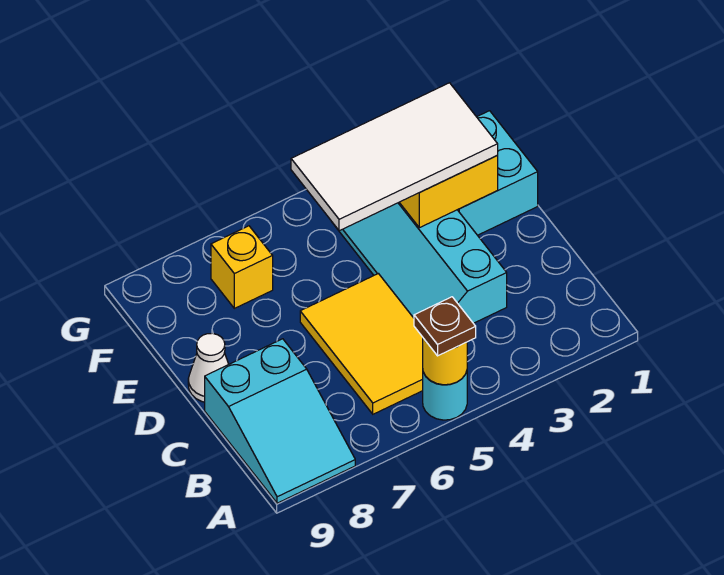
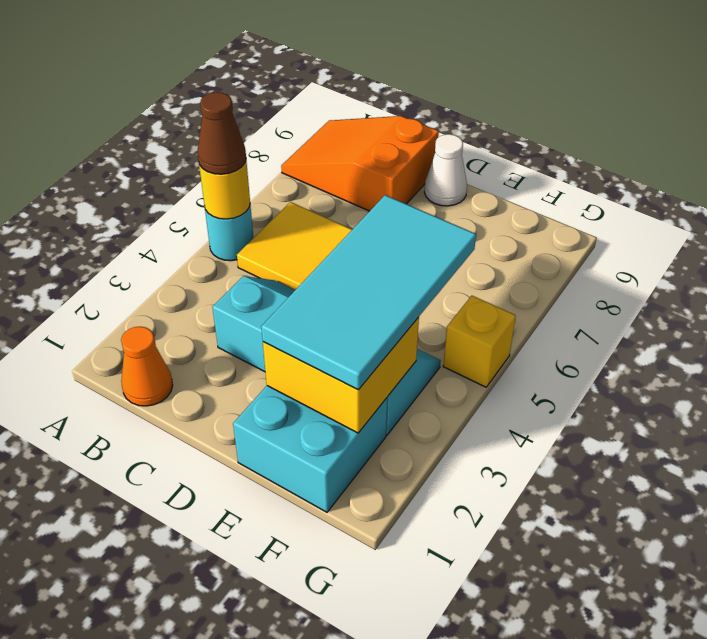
brown plate A5 level 3 -> brown cone A5 level 3
cyan slope A8:C9 level 1 top C -> orange slope A8:C9 level 1 top C
none -> orange cone B1 level 1
white tile E2:F5 level 3 -> cyan tile E2:F5 level 3
yellow brick F7 level 1 -> yellow brick G5 level 1

